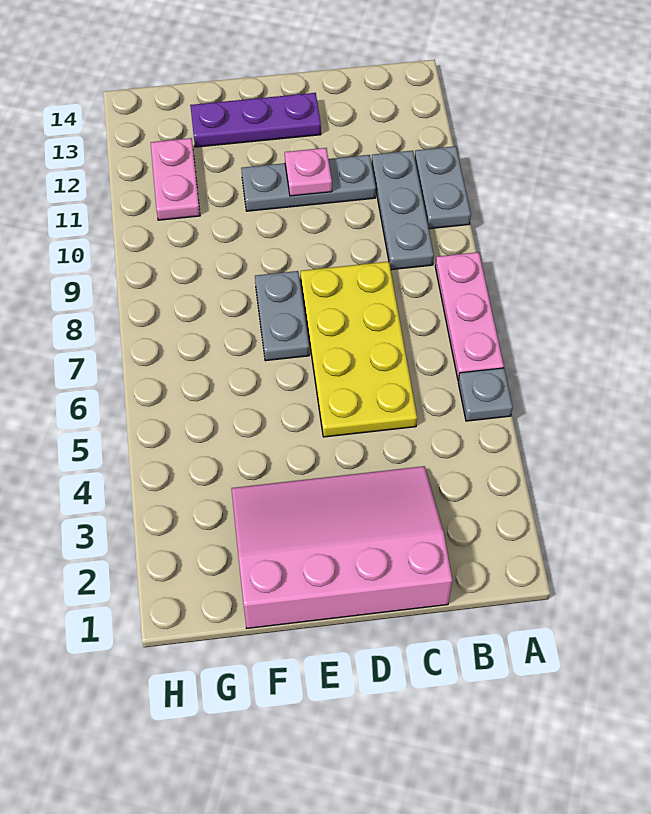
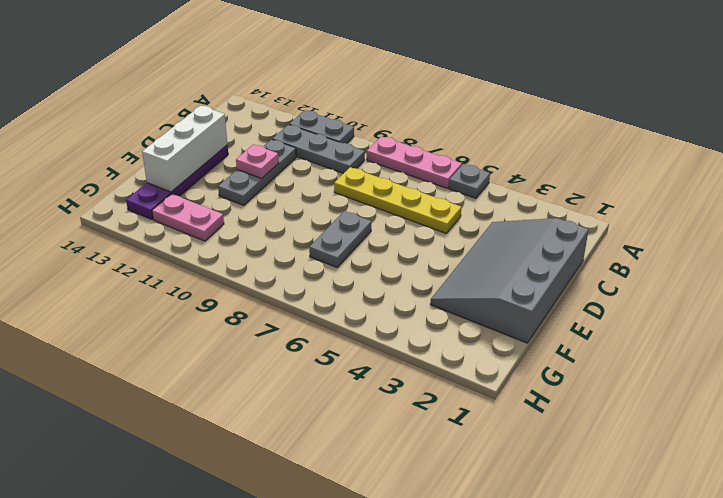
pink slope C1:F3 level 1 top 1 -> grey slope C1:F3 level 1 top 1
yellow plate C5:D8 level 1 -> yellow plate C5:C8 level 1
purple plate D13:F13 level 1 -> purple plate D13:G13 level 1
none -> white brick D13:F13 level 2
grey plate E7:E8 level 1 -> grey plate E7:F7 level 1

